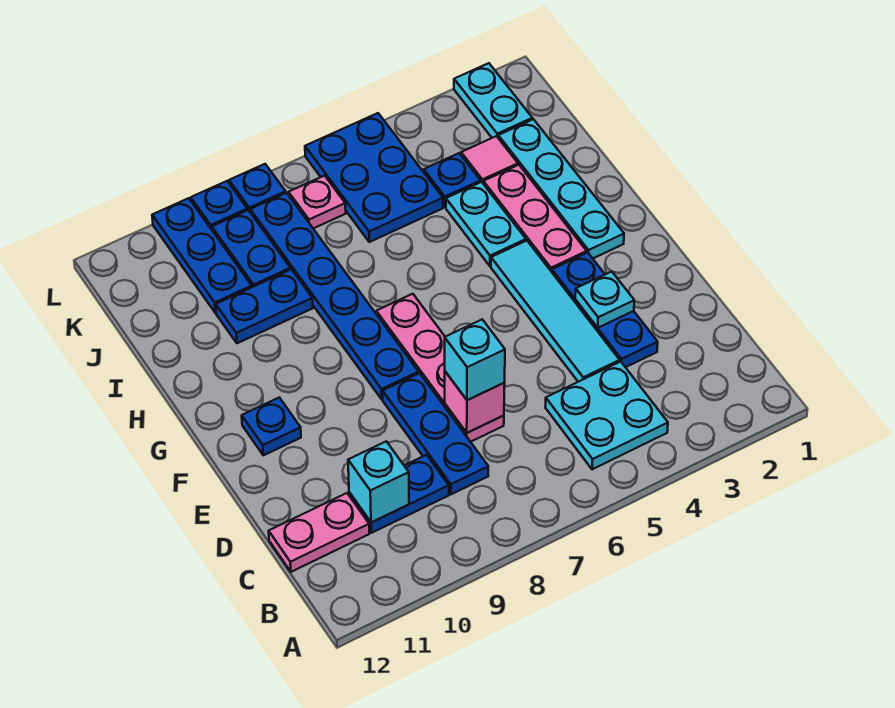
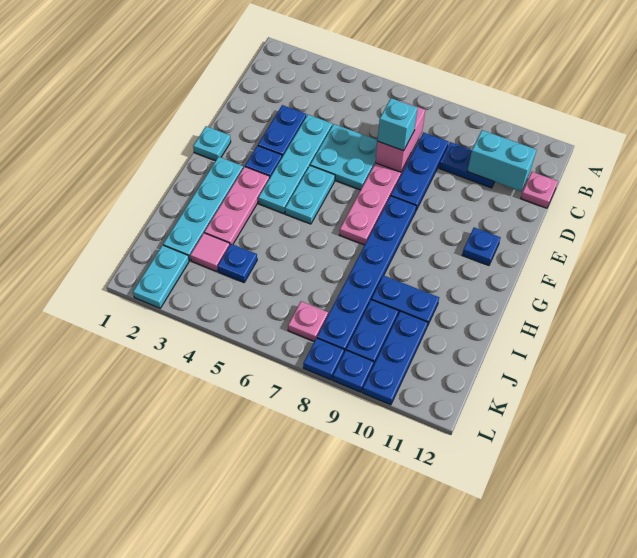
cyan plate B4:C5 level 1 -> cyan plate D5:E6 level 1
cyan brick C10 level 2 -> cyan brick C10:C11 level 2
pink plate C11:C12 level 1 -> pink plate C12 level 1
cyan tile D4:G4 level 1 -> cyan plate D4:G4 level 1
pink brick D7 level 2 -> pink brick C7:D7 level 2
cyan plate E3 level 2 -> cyan plate F1 level 1
cyan plate H4:I4 level 1 -> cyan plate F5:G5 level 1
blue plate J5:L6 level 1 -> none

